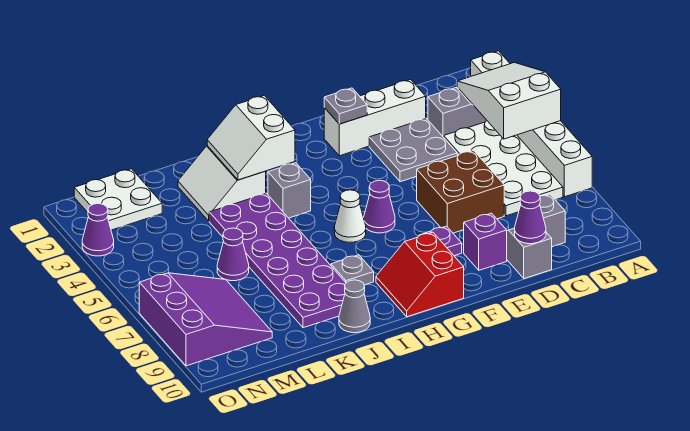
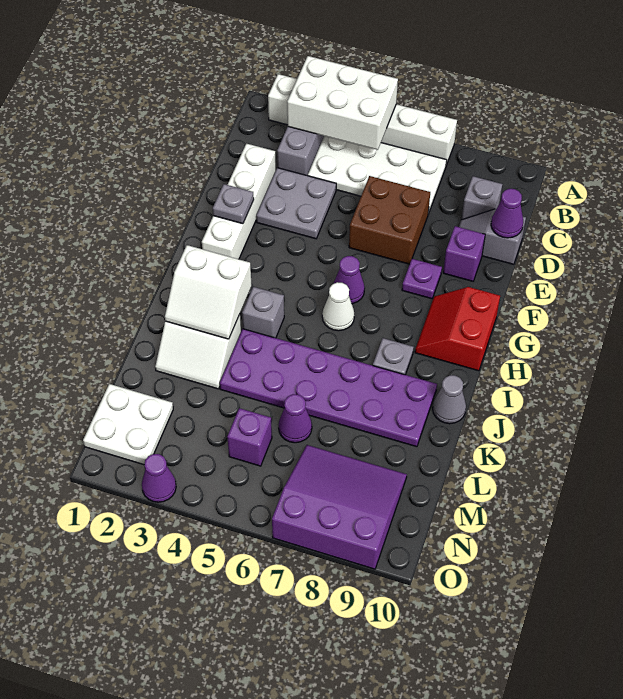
white slope A3:B5 level 2 top 5 -> white brick A3:B5 level 2
white brick D2:F2 level 1 -> white brick D2:G2 level 1
red slope G9:H10 level 1 top G -> red slope G9:H10 level 1 top 10
none -> purple brick M5 level 1

